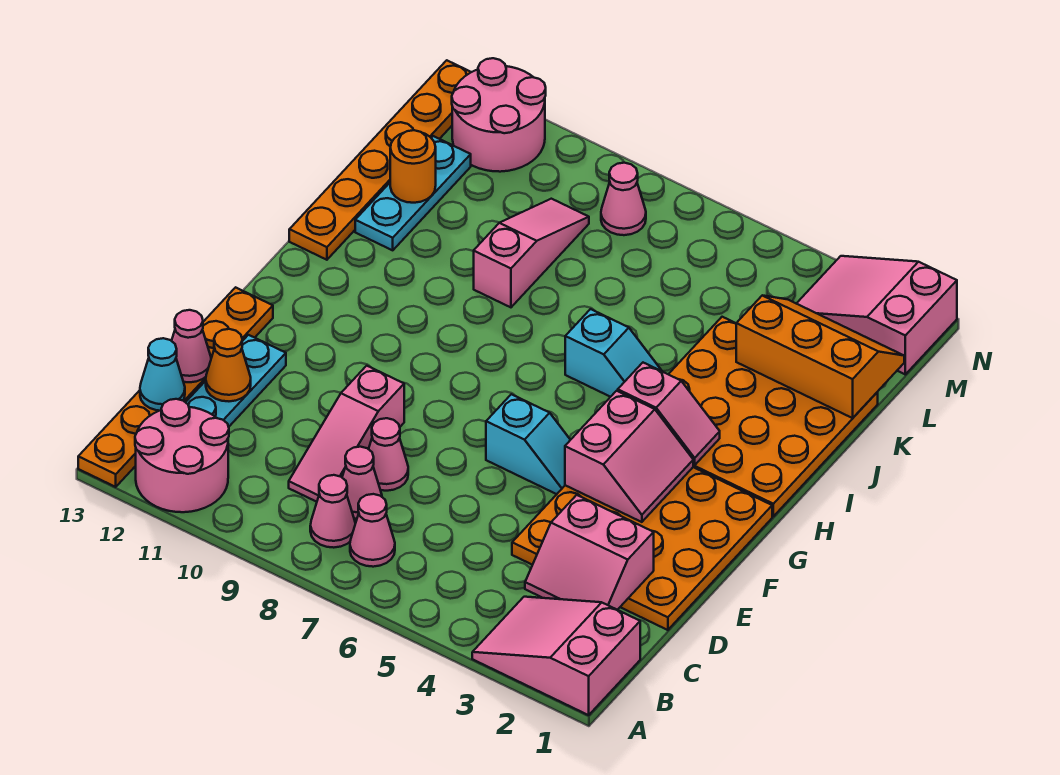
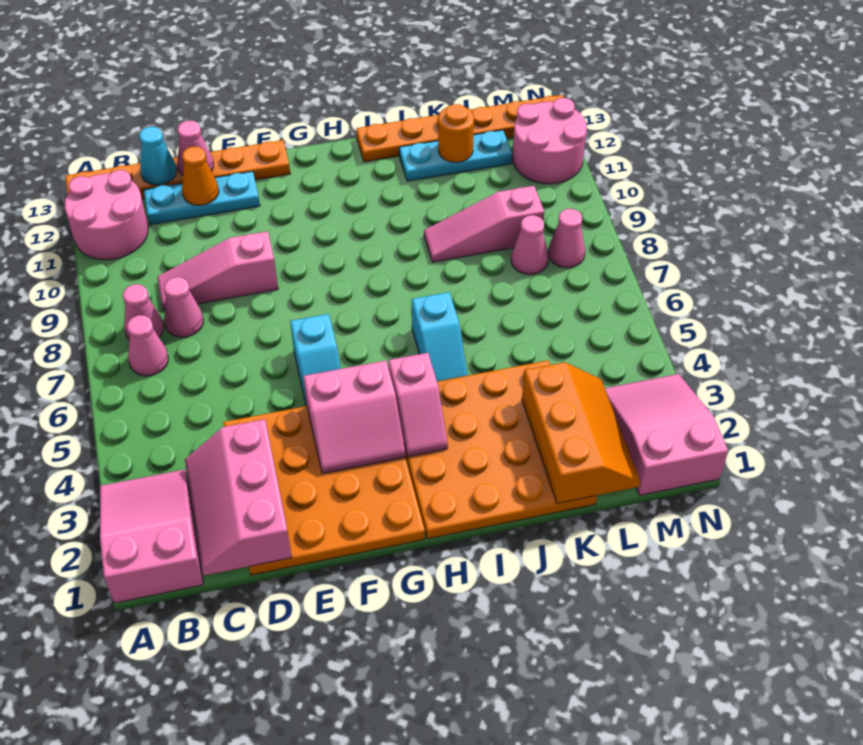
pink slope C2:D3 level 2 top D -> pink slope C1:D3 level 2 top D
pink cone D8 level 1 -> pink cone L8 level 1
pink slope J9:L9 level 1 top J -> pink slope J9:L9 level 1 top L

